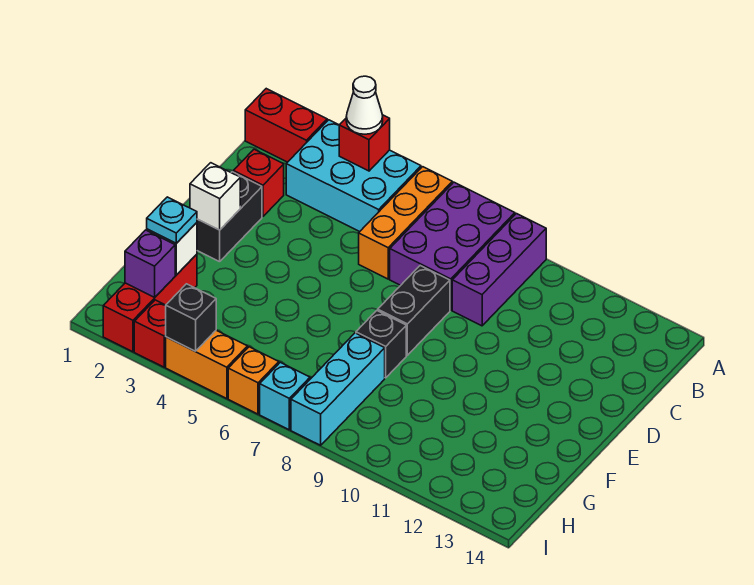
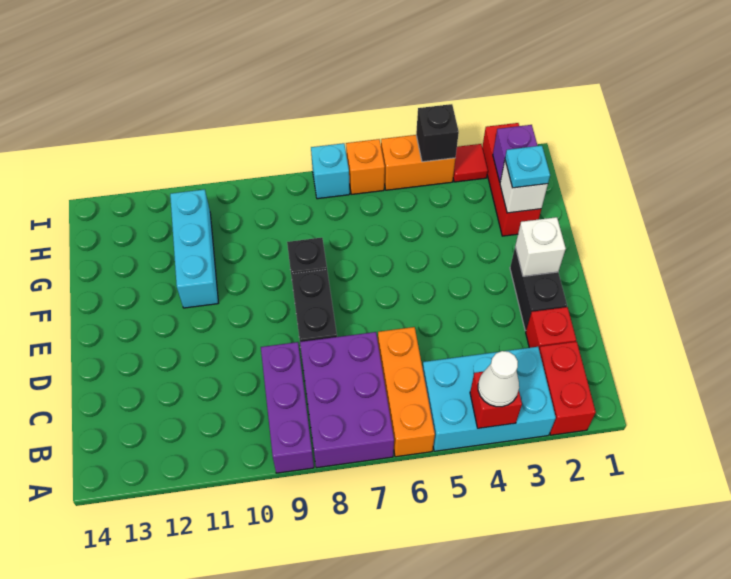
red brick A1:A2 level 1 -> red brick A2:B2 level 1
cyan brick G8:I8 level 1 -> cyan brick F11:H11 level 1
red brick I3 level 1 -> red tile I3 level 1

